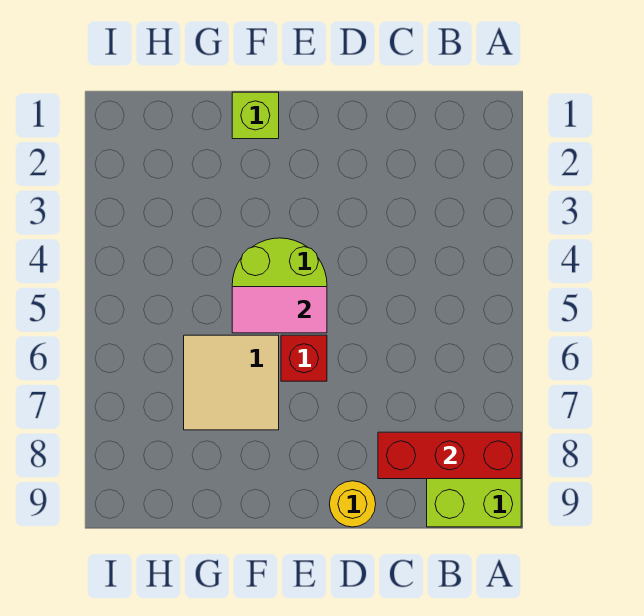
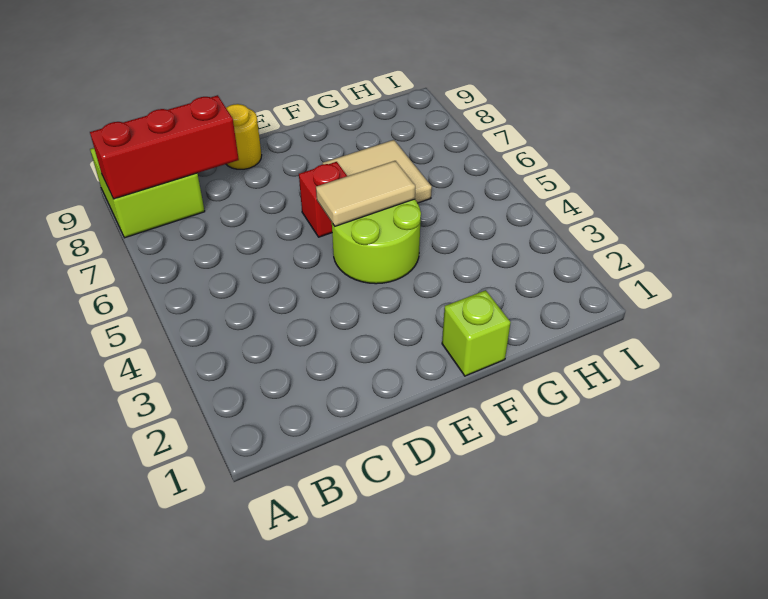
pink tile E5:F5 level 2 -> tan tile E5:F5 level 2

